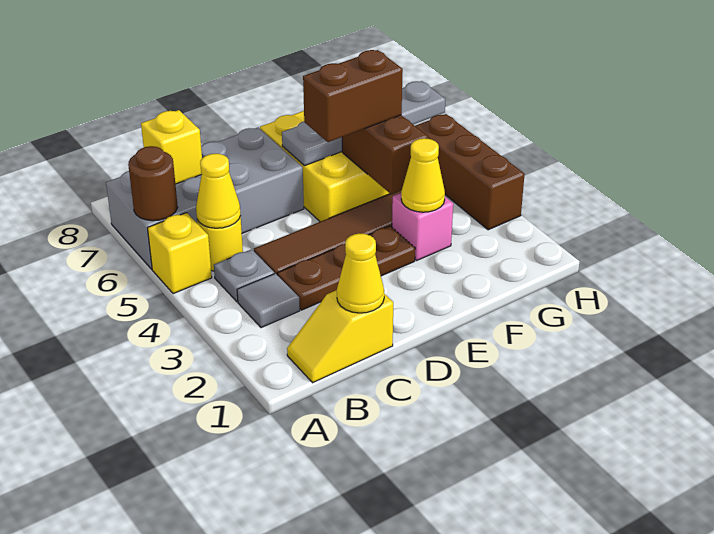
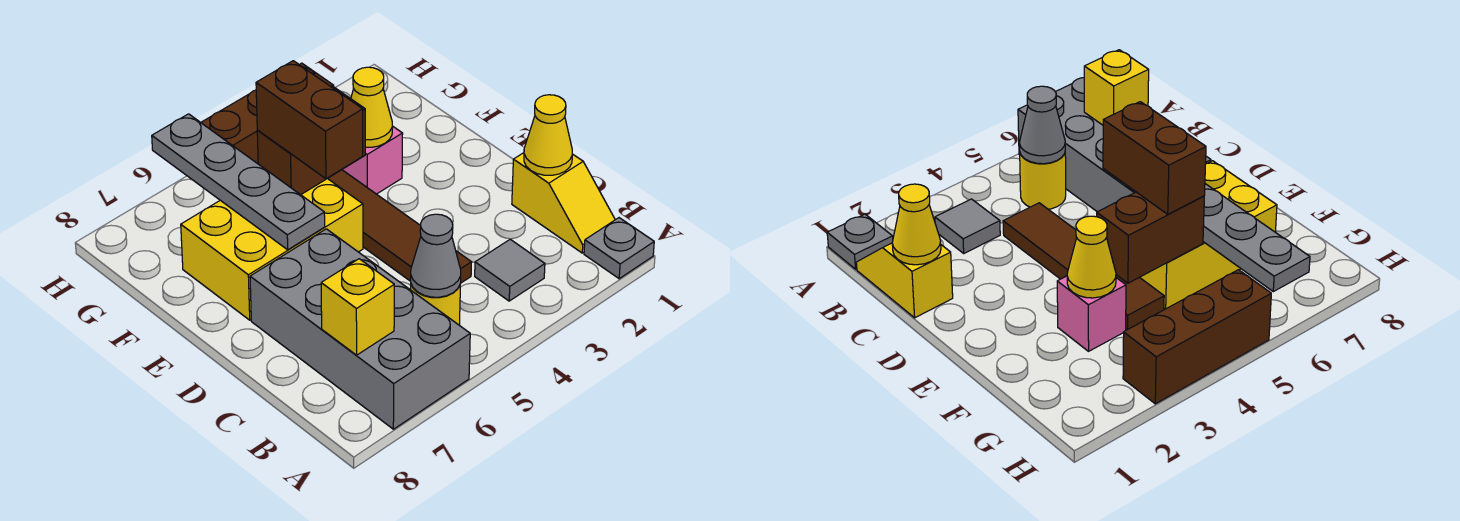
yellow brick A5 level 1 -> none
brown round brick A6 level 2 -> none
grey plate B4 level 1 -> grey plate A1 level 1
yellow cone B5 level 2 -> grey cone B5 level 2
brown plate C3:E3 level 1 -> none

